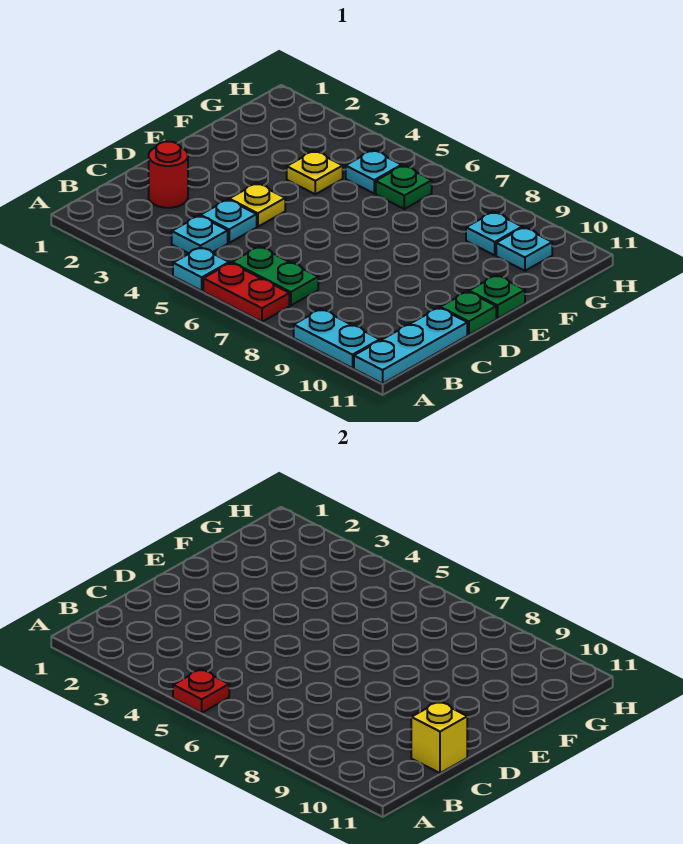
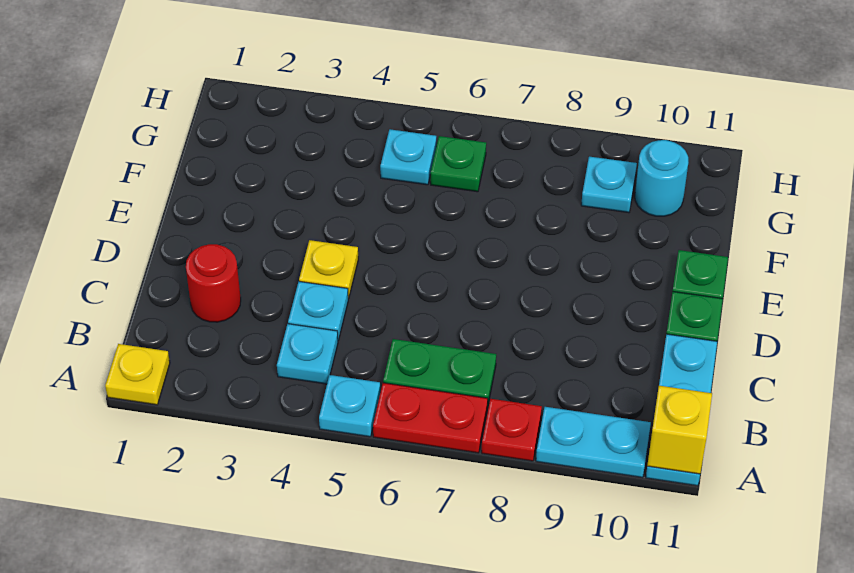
red plate A5 level 2 -> red plate A8 level 1
yellow brick C11 level 2 -> yellow brick A11 level 2
yellow plate F4 level 1 -> yellow plate A1 level 1
cyan plate G10 level 1 -> cyan round brick G10 level 1

